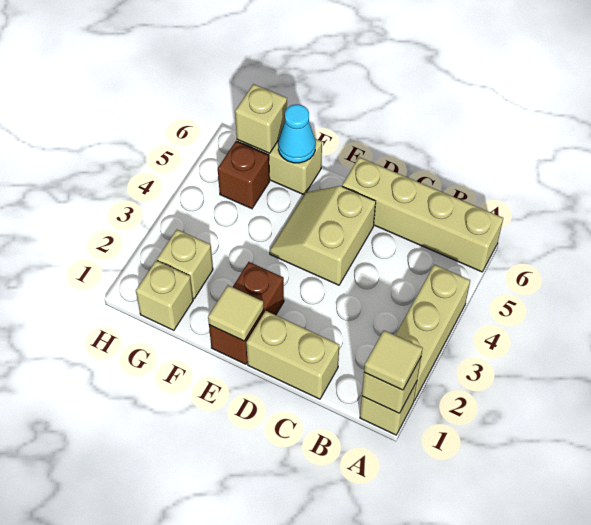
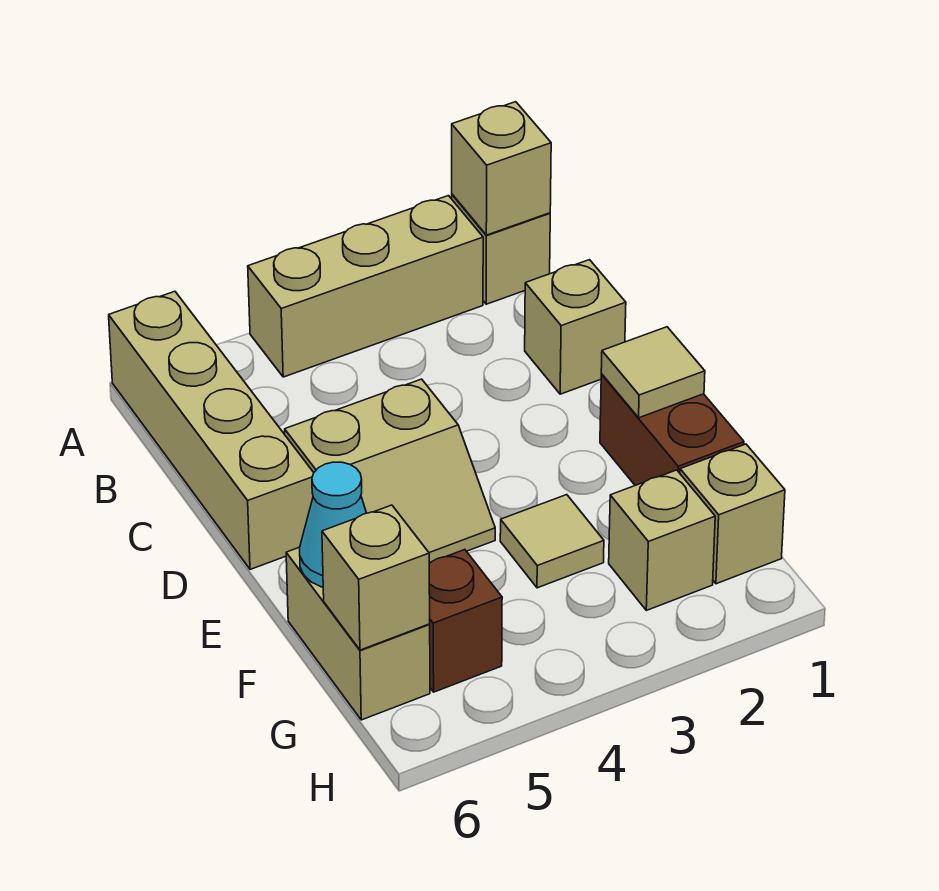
tan tile A1 level 3 -> tan tile F3 level 1
tan brick C1:D1 level 1 -> tan brick C1 level 1
brown brick E1:E2 level 1 -> brown brick E1:F1 level 1

